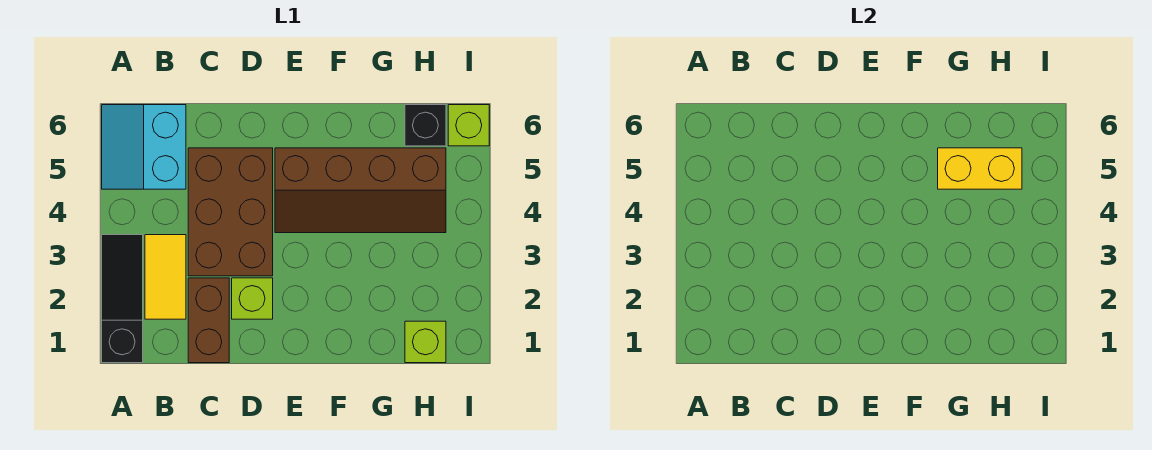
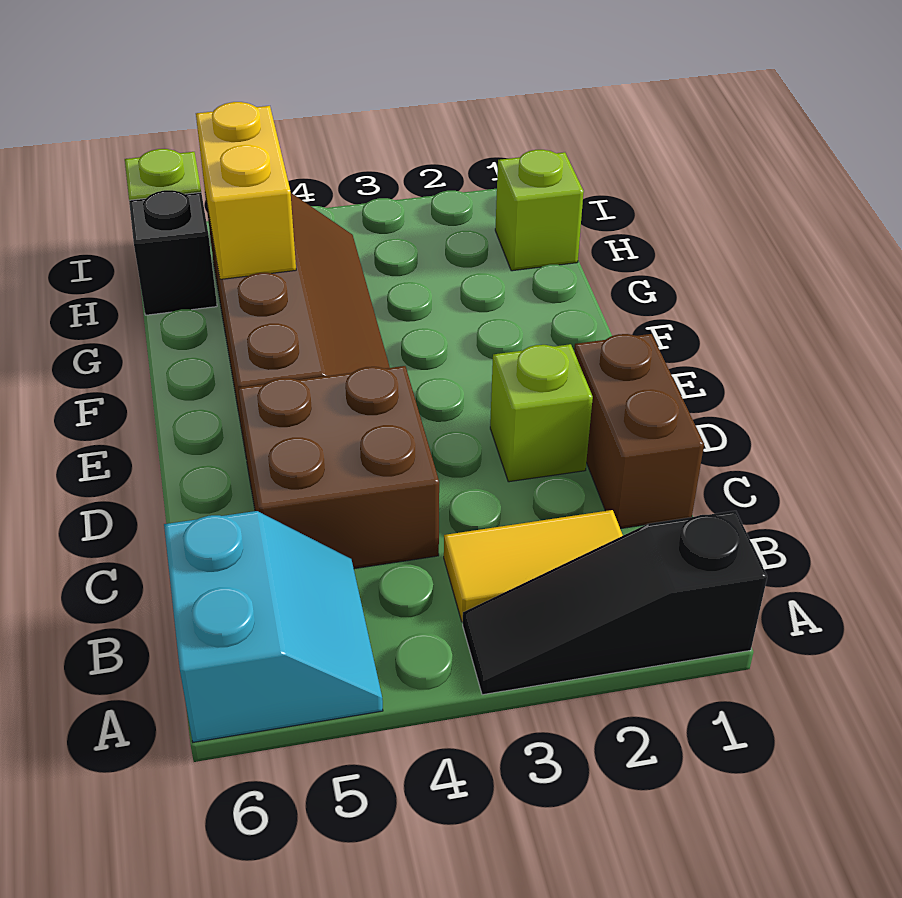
cyan slope A5:B6 level 1 top B -> cyan slope A5:B6 level 1 top 6
brown brick C1:C2 level 1 -> brown brick C1:D1 level 1
brown brick C3:D5 level 1 -> brown brick C4:D5 level 1

